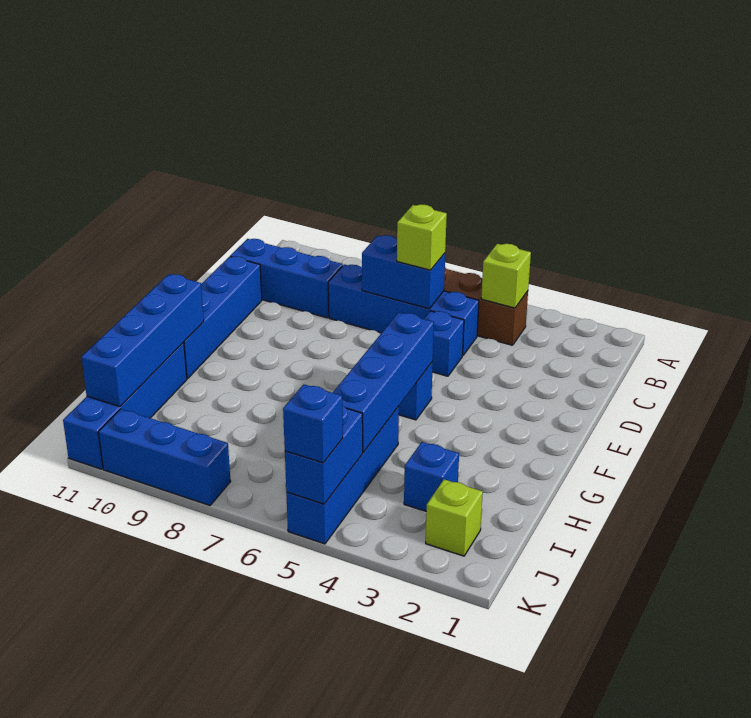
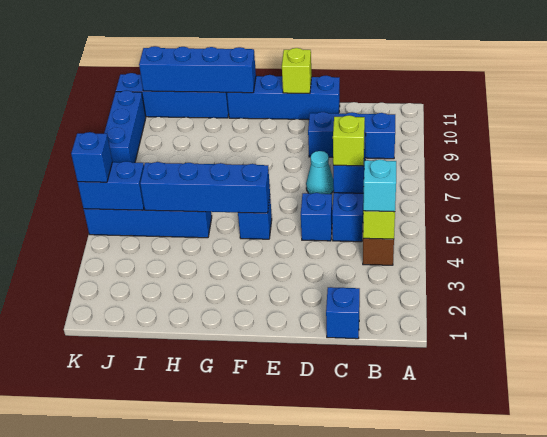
none -> cyan brick B4 level 3
blue brick C9:C11 level 1 -> blue brick B9:D9 level 1
none -> cyan cone D7 level 1
blue brick I3 level 1 -> blue brick C1 level 1
lime brick J2 level 1 -> lime brick E11 level 2

